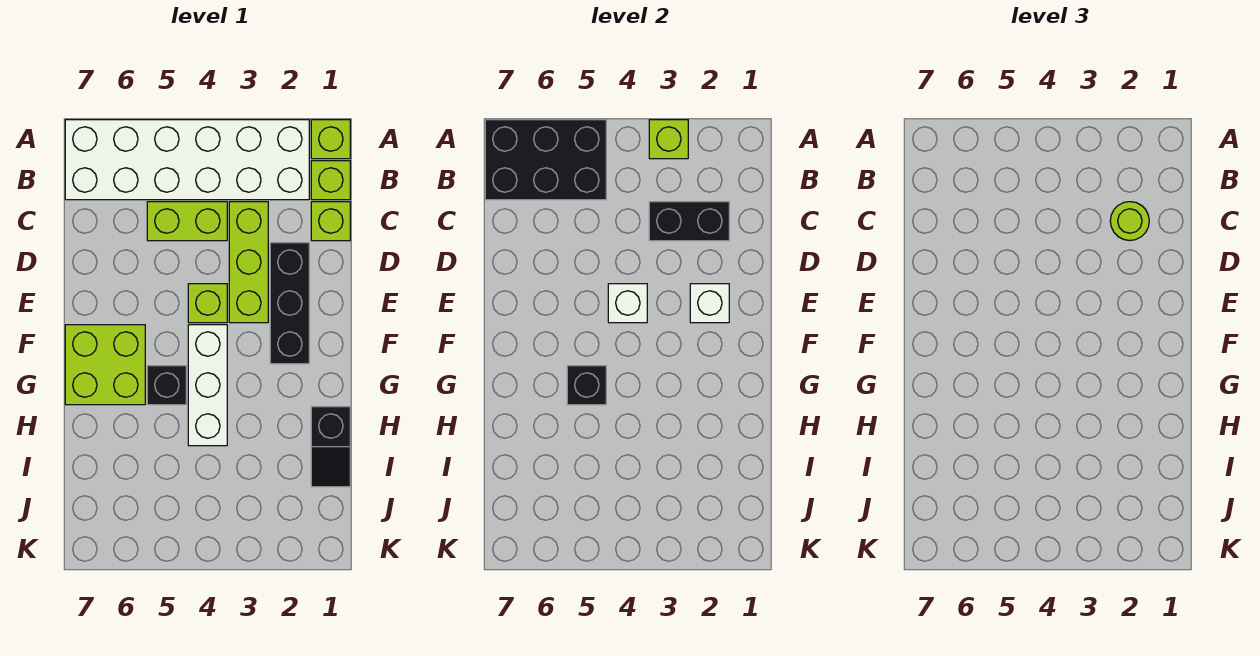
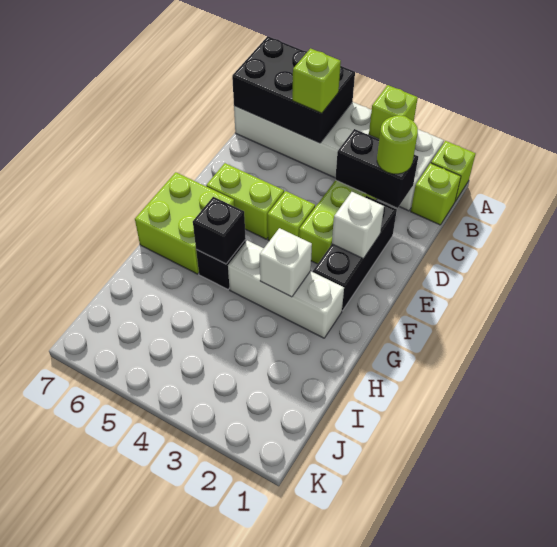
lime brick C1 level 1 -> lime brick B5 level 3
lime brick C4:C5 level 1 -> lime brick E5:E6 level 1
white brick E4 level 2 -> white brick G3 level 2
white brick F4:H4 level 1 -> white brick G2:G4 level 1
black slope H1:I1 level 1 top H -> none

